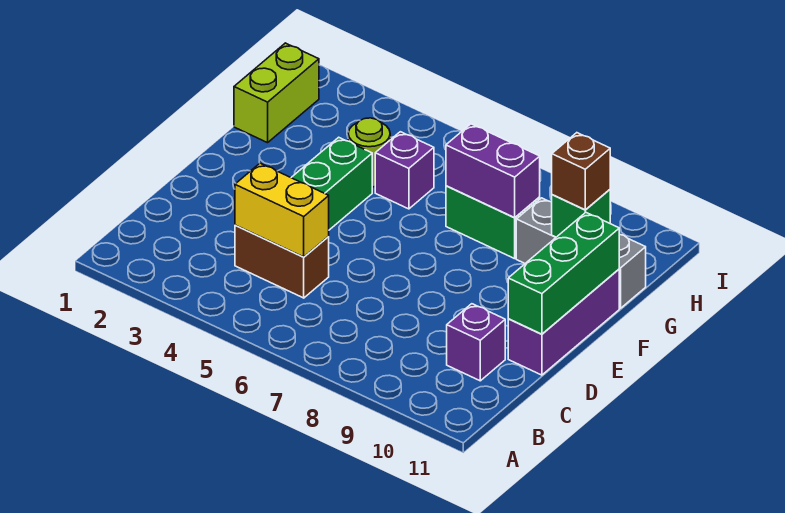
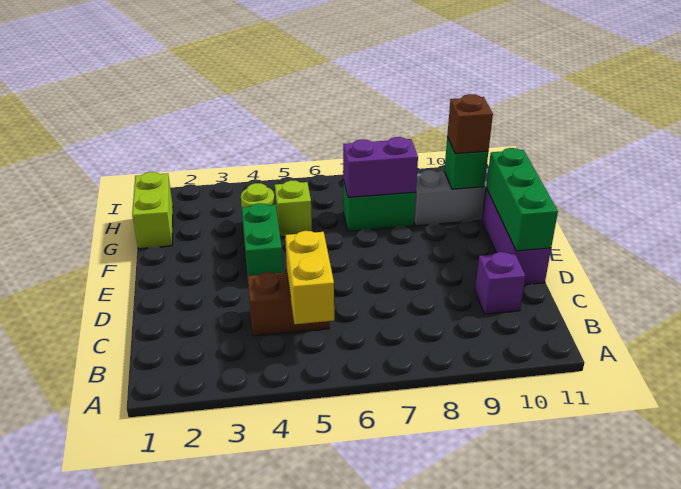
yellow brick C4:C5 level 2 -> yellow brick B5:C5 level 2
purple brick G5 level 1 -> lime brick G5 level 1

